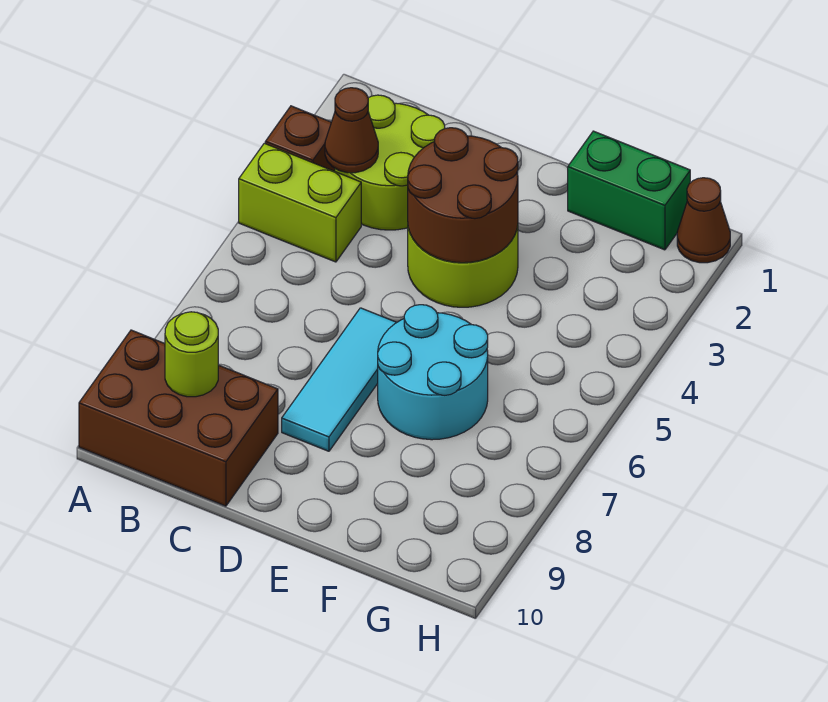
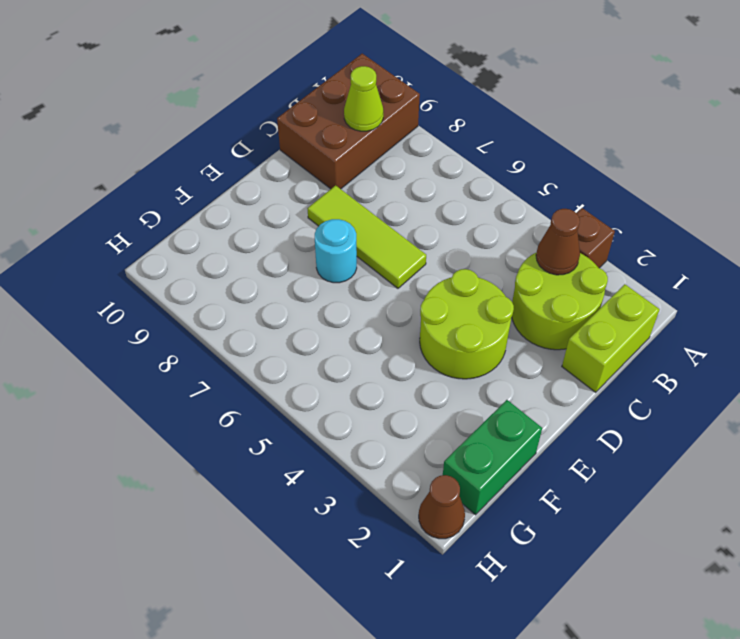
lime brick A4:B4 level 1 -> lime brick B1:C1 level 1
lime round brick B9 level 2 -> lime cone B9 level 2
brown round brick D3:E4 level 2 -> none
cyan tile D6:D8 level 1 -> lime tile D6:D8 level 1
cyan round brick E6:F7 level 1 -> cyan round brick E7 level 1

